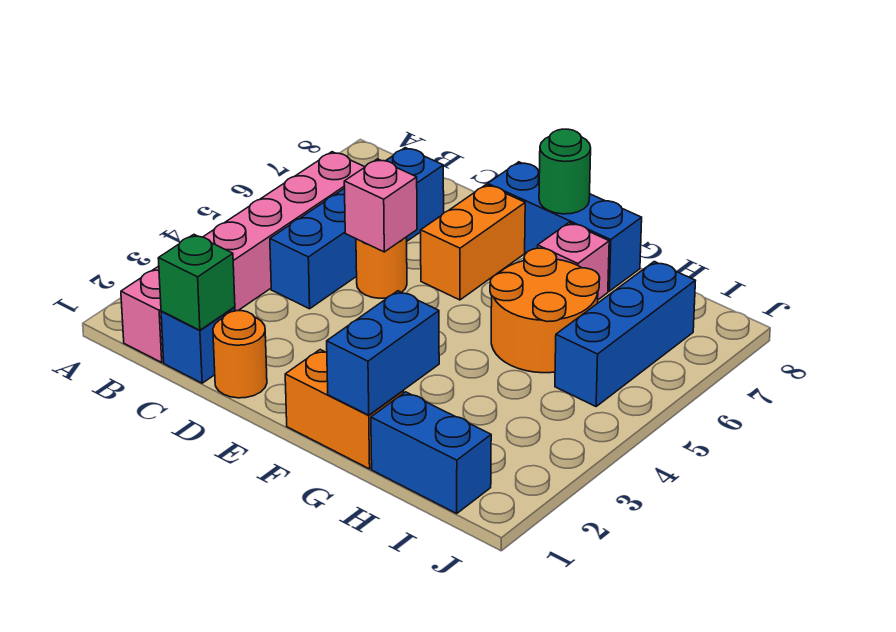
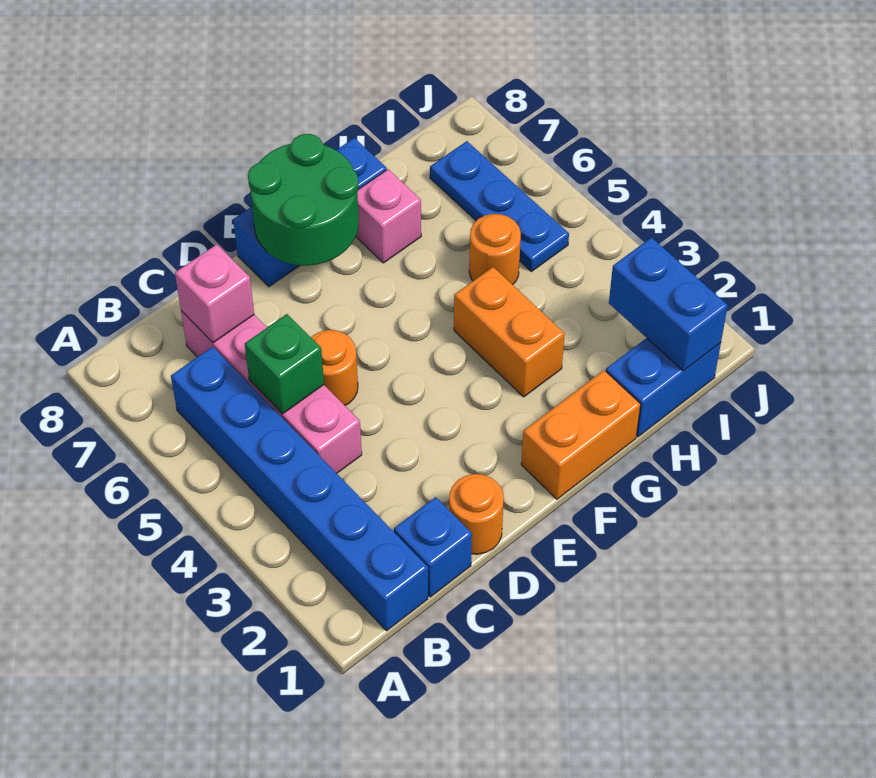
pink brick B1:B6 level 1 -> blue brick B1:B6 level 1
green brick C1 level 2 -> green brick C5 level 2
blue brick C4:C7 level 1 -> pink brick C4:C7 level 1
pink brick D5 level 2 -> pink brick C7 level 2
orange brick E6:E7 level 1 -> orange brick G3:G4 level 1
green round brick F8 level 2 -> green round brick E7:F8 level 2
blue brick G1:G2 level 2 -> blue brick I1:I2 level 2
orange round brick G5:H6 level 1 -> orange round brick H5 level 1
blue brick I5:I7 level 1 -> blue plate I5:I7 level 1

